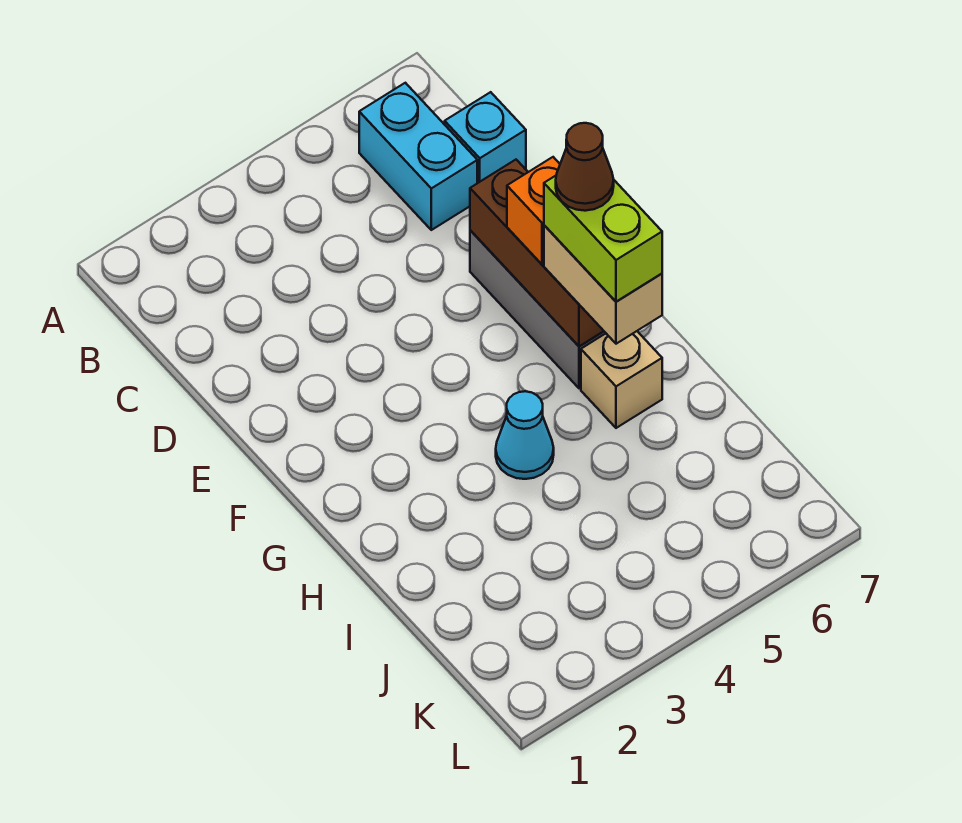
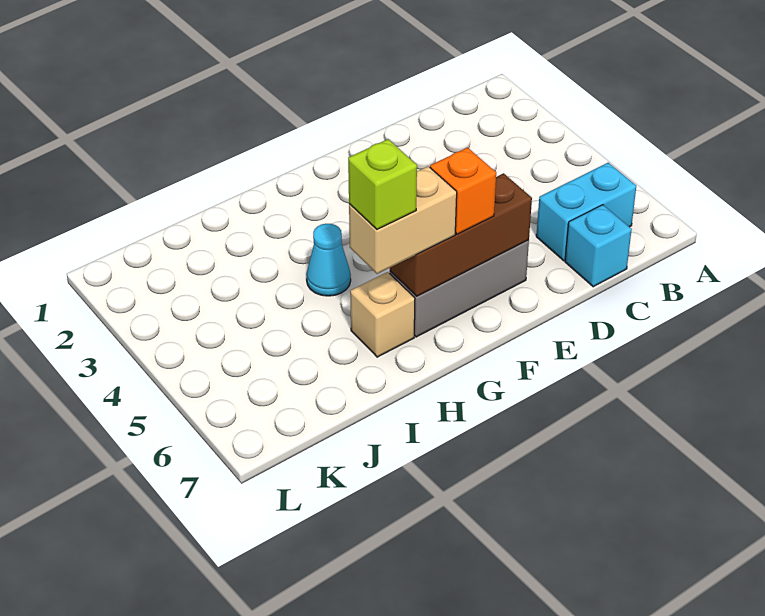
lime brick G6:H6 level 4 -> lime brick H6 level 4
brown cone G6 level 5 -> none

